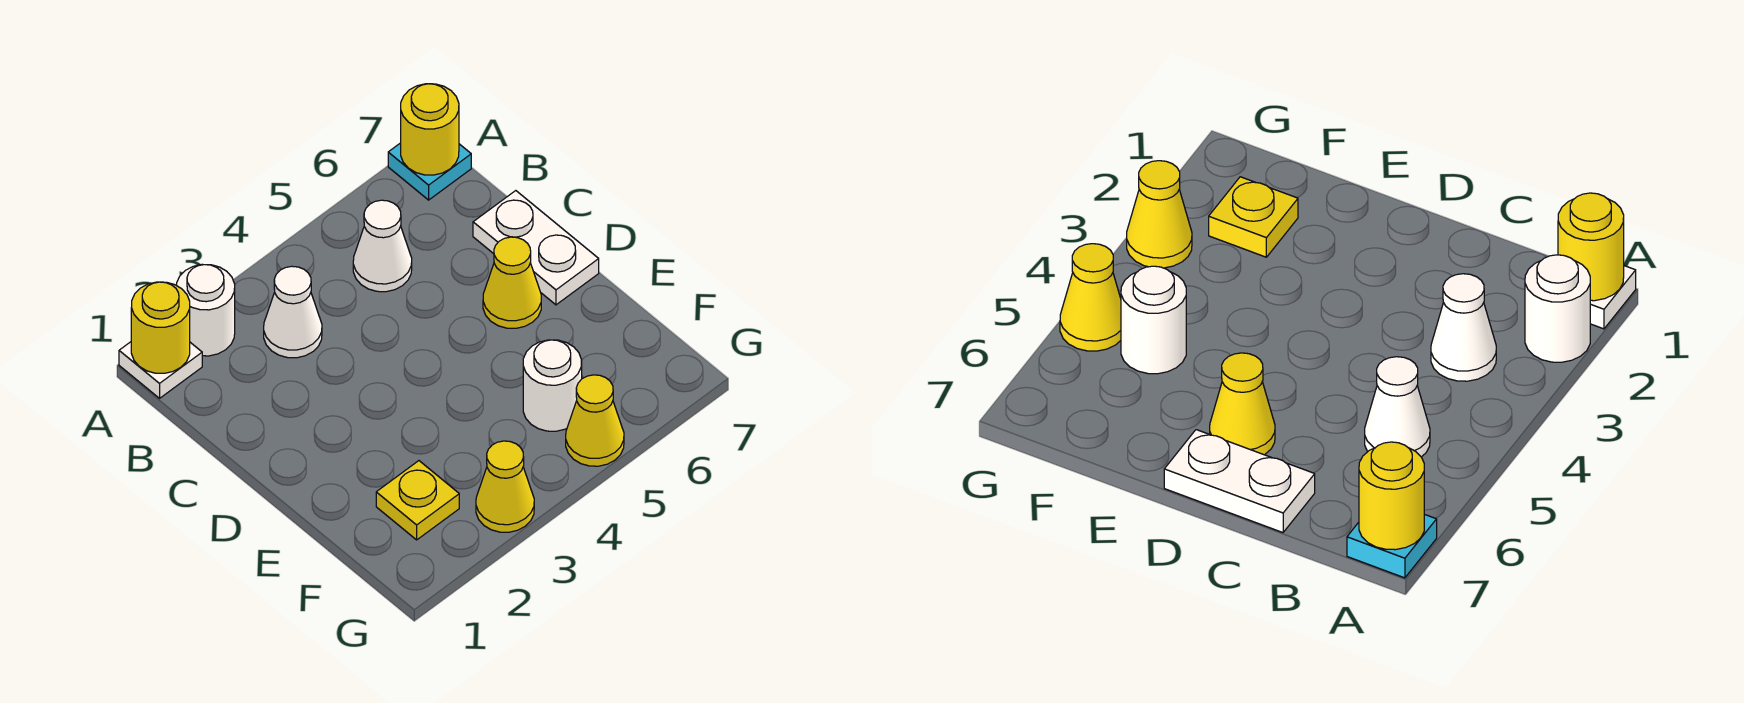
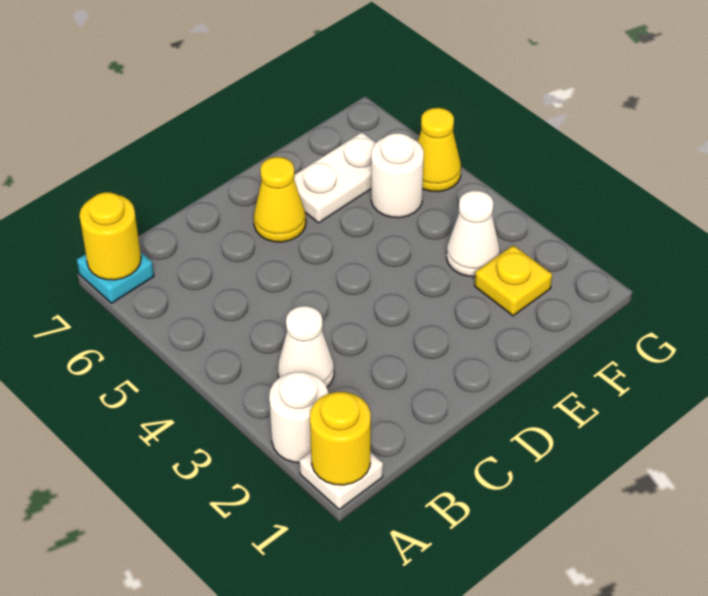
white cone B5 level 1 -> white cone F3 level 1
white plate C7:D7 level 1 -> white plate E6:F6 level 1
yellow cone G3 level 1 -> none

